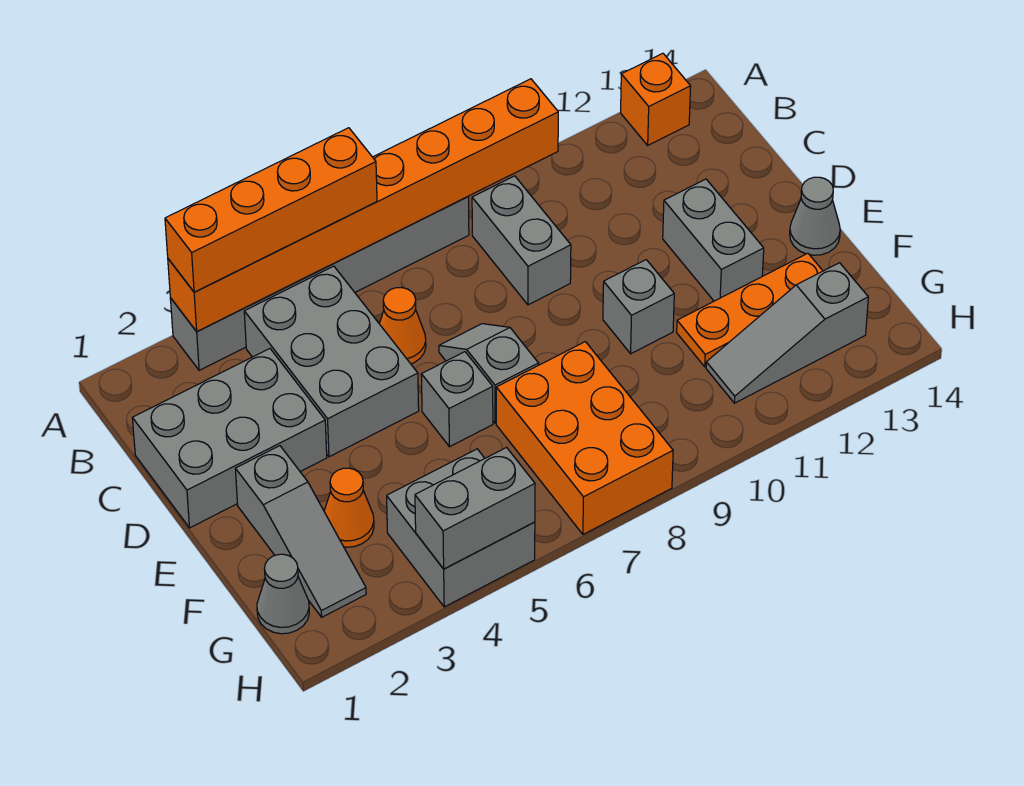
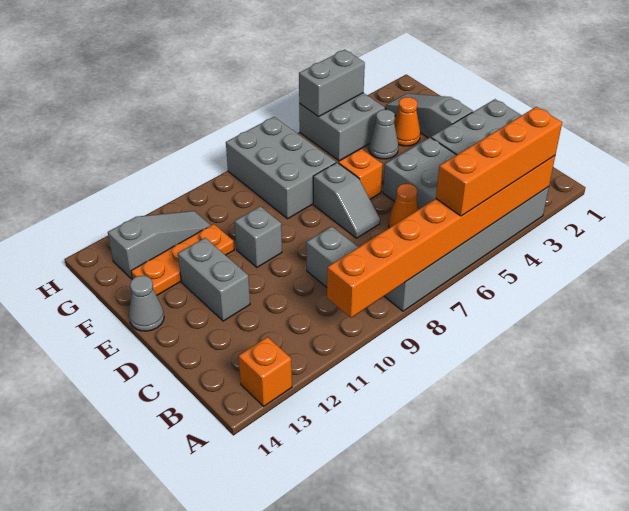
grey brick E6 level 1 -> orange brick E6 level 1
orange brick F7:H8 level 1 -> grey brick F7:H8 level 1
grey cone G1 level 1 -> grey cone F4 level 1

